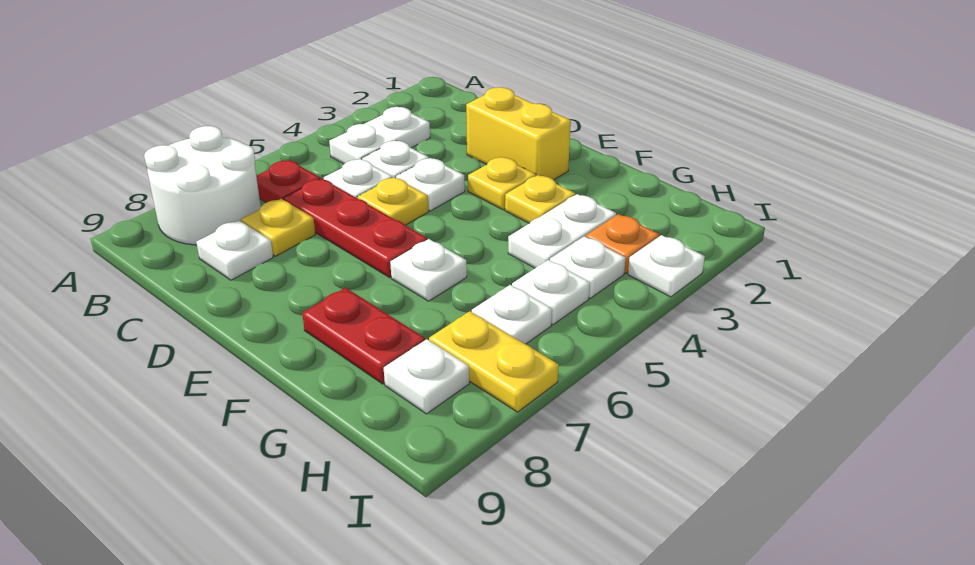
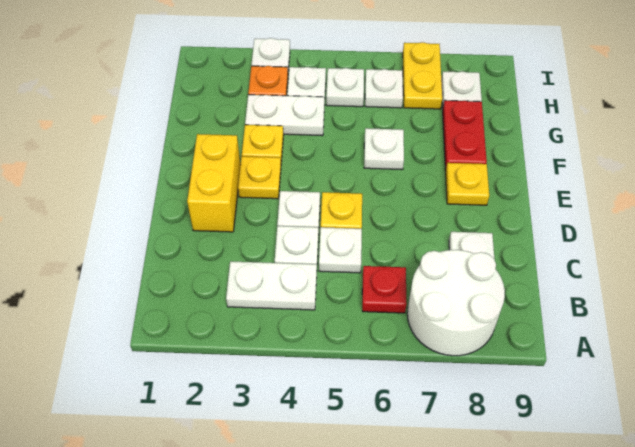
red plate C6:E6 level 1 -> none
yellow plate C7 level 1 -> yellow plate E8 level 1

